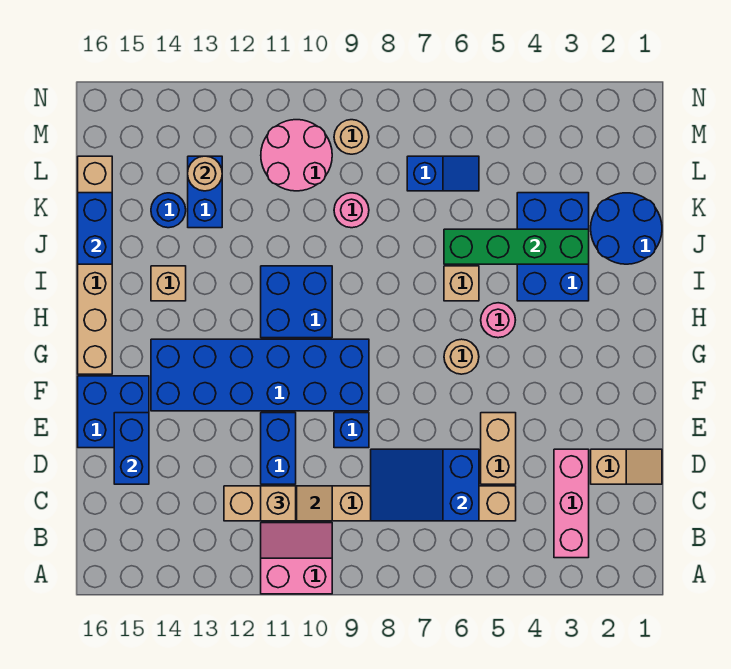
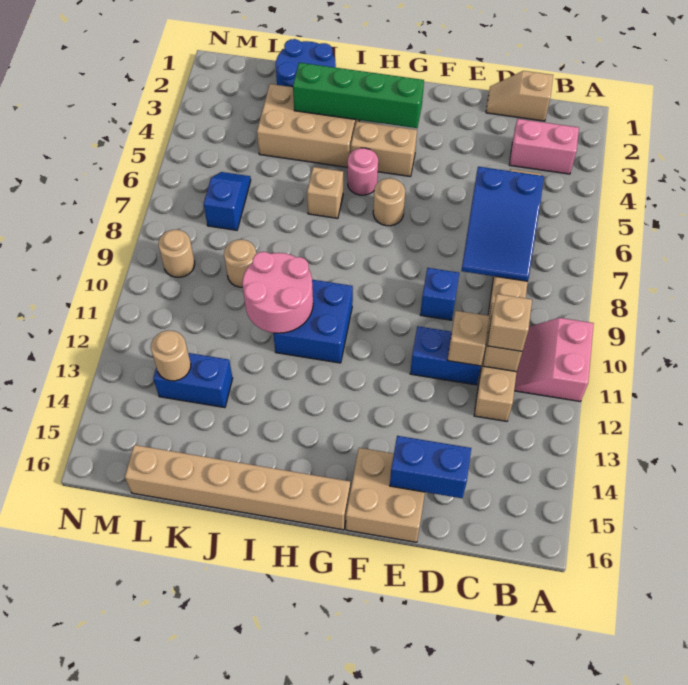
pink brick B3:D3 level 1 -> pink brick B3:C3 level 1
tan slope D1:D2 level 1 top 2 -> tan slope C1:D1 level 1 top C
tan brick D5:E5 level 1 -> tan brick G4:H4 level 1
blue brick E15:F16 level 1 -> tan brick E15:F16 level 1
blue brick F9:G14 level 1 -> none
blue brick I3:K4 level 1 -> tan brick I3:K4 level 1
tan brick I14 level 1 -> tan brick D11 level 2
green brick J3:J6 level 2 -> green brick G3:J3 level 2
blue brick J16:K16 level 2 -> none
pink round brick K9 level 1 -> tan round brick K9 level 1
blue round brick K14 level 1 -> none
pink round brick L10:M11 level 1 -> pink round brick I10:J11 level 2

